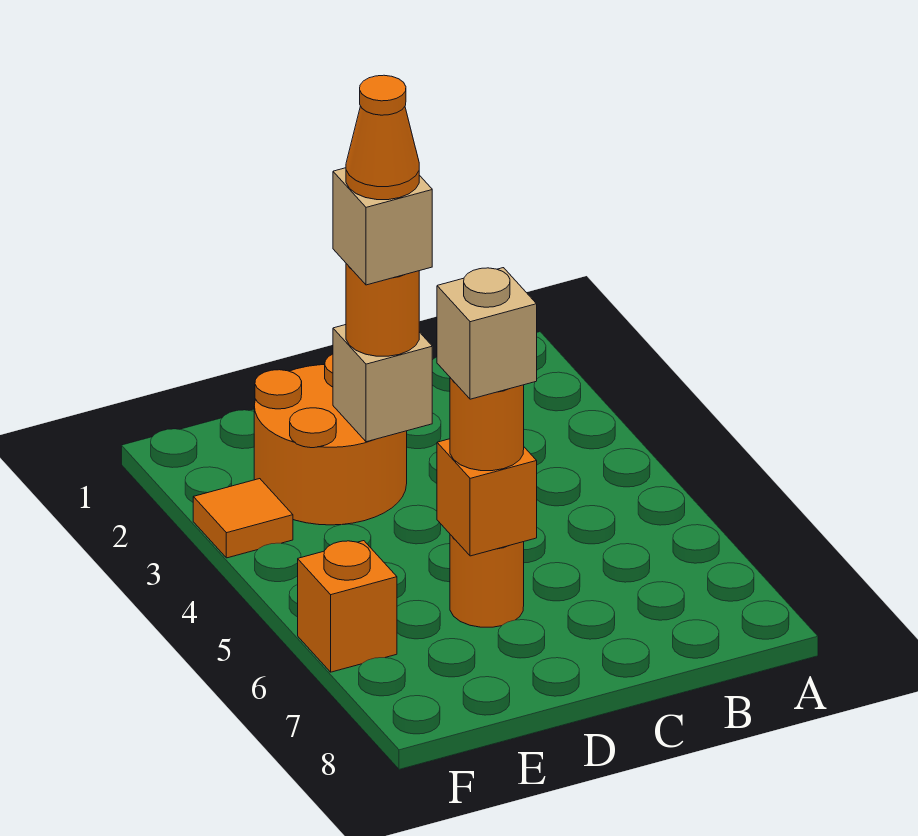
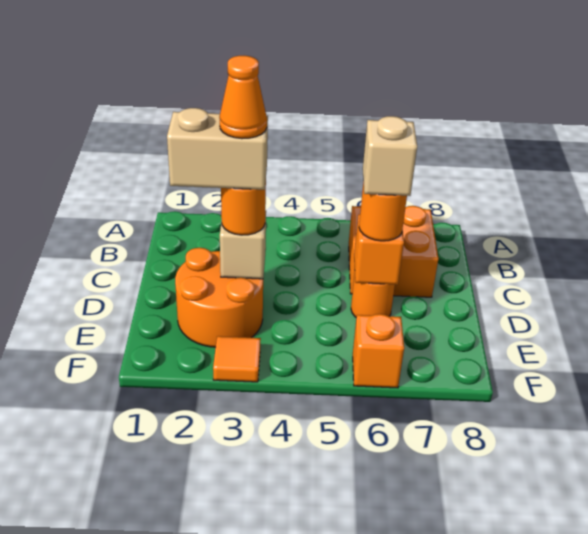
none -> orange brick B6:C7 level 1
tan brick D3 level 4 -> tan brick D2:D3 level 4

